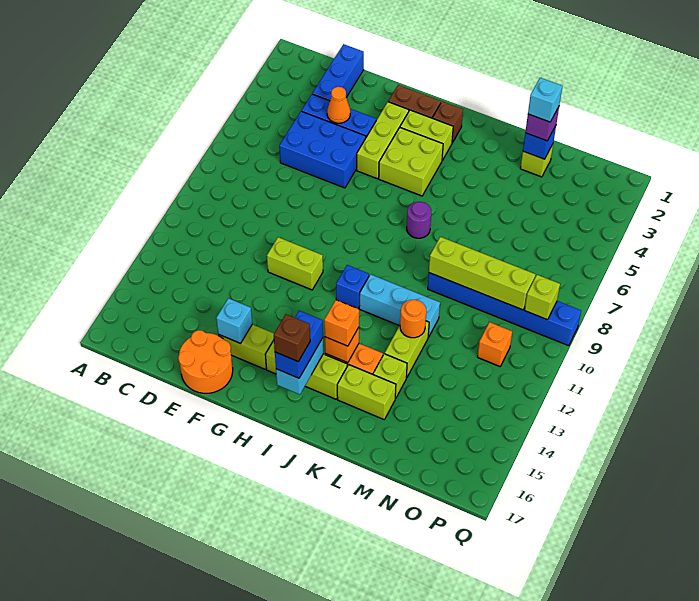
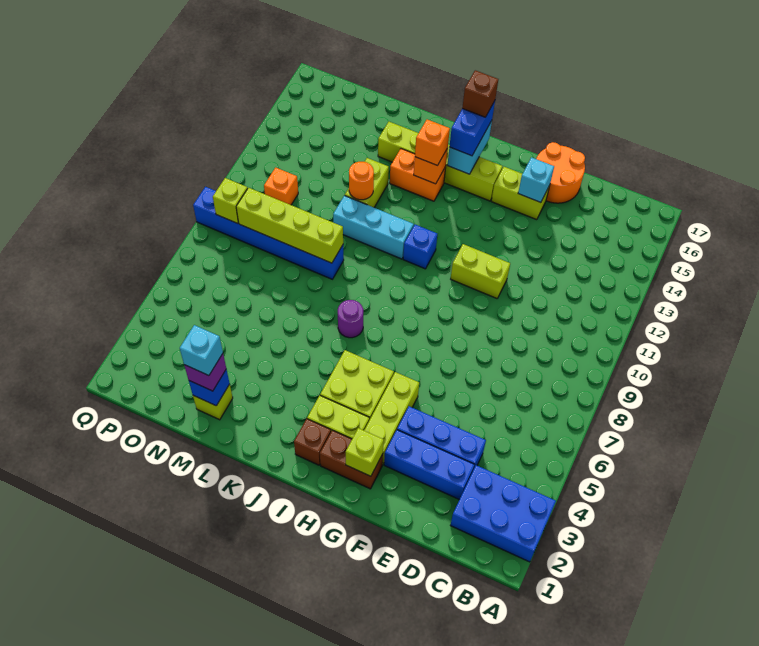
blue brick D1:D3 level 1 -> blue brick D3:F3 level 1
blue brick D5:F6 level 1 -> blue brick A2:C3 level 1
orange cone E4 level 2 -> none
lime brick L14 level 1 -> lime brick G2 level 2

